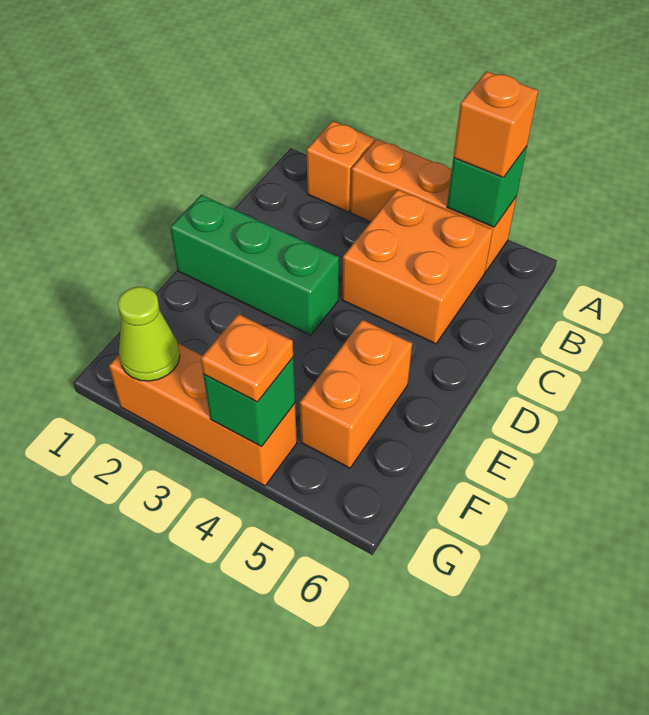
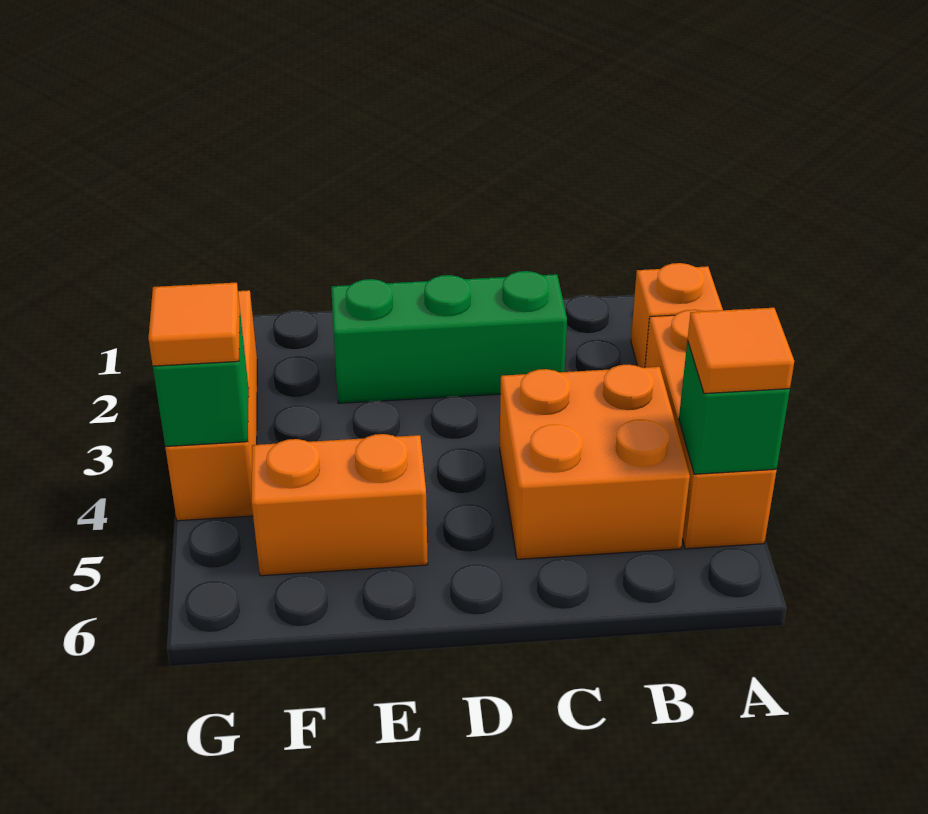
orange brick A5 level 3 -> orange tile A5 level 3
green brick D1:D3 level 1 -> green brick C2:E2 level 1
lime cone G2 level 2 -> none
orange plate G4 level 3 -> orange tile G4 level 3

